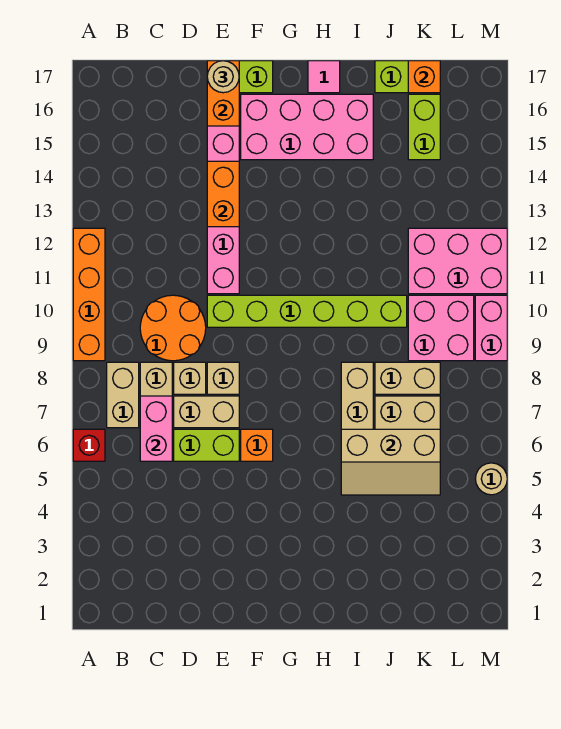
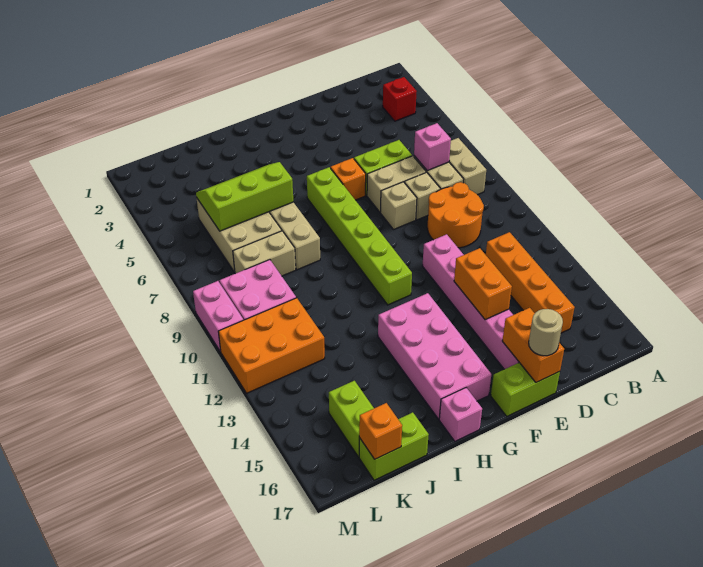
red brick A6 level 1 -> red brick B3 level 1
orange brick A9:A12 level 1 -> orange brick C12:C15 level 1
pink brick C6:C7 level 2 -> pink brick C7 level 2
lime brick E10:J10 level 1 -> lime brick G6:G11 level 1
pink brick F15:I16 level 1 -> pink brick G13:H16 level 1
pink tile H17 level 1 -> pink brick H17 level 1
tan slope I5:K6 level 2 top 6 -> lime slope I5:K6 level 2 top 6
pink brick K11:M12 level 1 -> orange brick K11:M12 level 1
tan round brick M5 level 1 -> none

